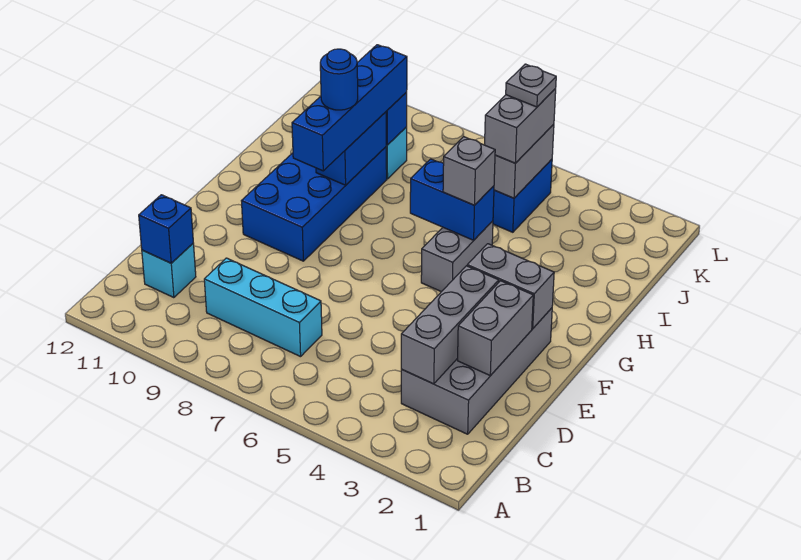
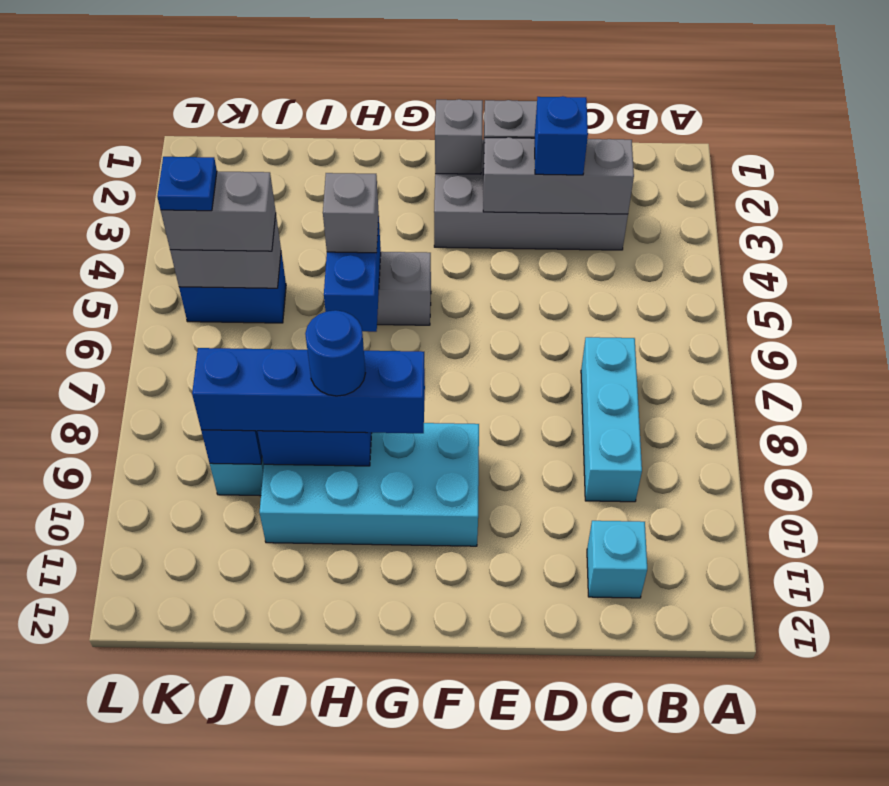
blue brick C11 level 2 -> blue brick D3 level 3
grey brick F2:F3 level 2 -> grey brick F2 level 2
blue brick F9:I10 level 1 -> cyan brick F9:I10 level 1
grey plate K5 level 4 -> blue plate K5 level 4

